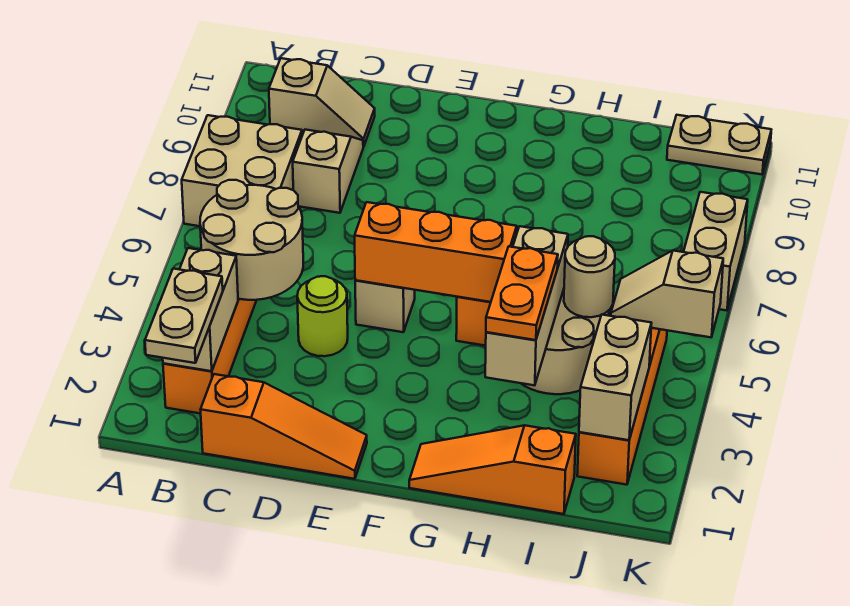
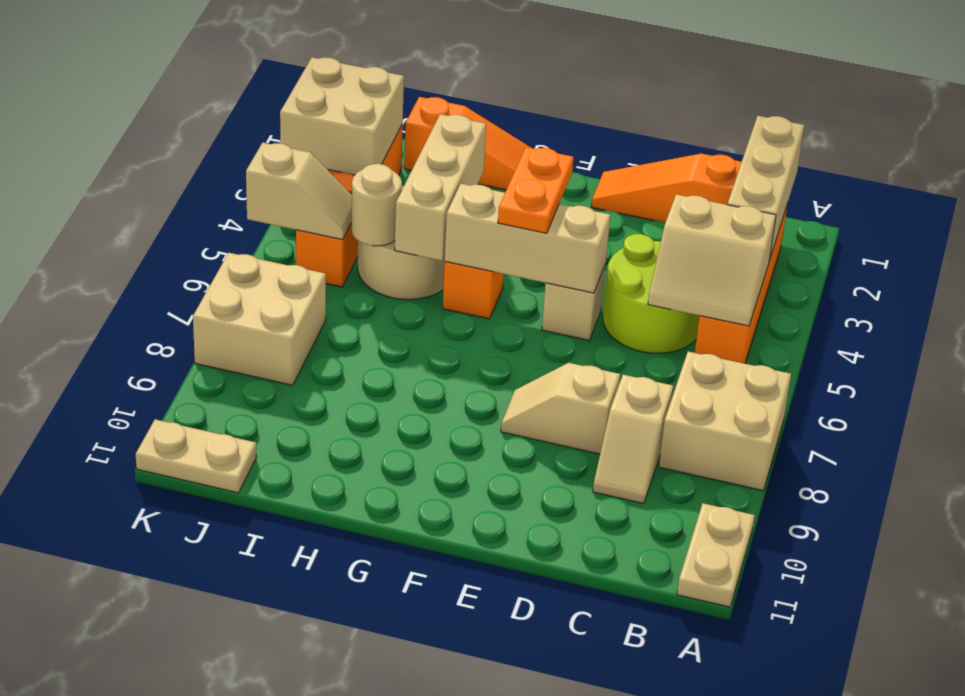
tan plate B1:B2 level 3 -> tan plate A10:A11 level 1
tan brick B2:B3 level 2 -> tan brick B1:B3 level 2
tan round brick B4:C5 level 2 -> tan slope B4:C5 level 2 top 4
tan slope B10:C10 level 1 top B -> tan slope D8:E8 level 1 top D
lime round brick D4 level 1 -> lime round brick C4:D5 level 1
orange brick E5:G5 level 2 -> tan brick E5:G5 level 2
orange plate H3:H4 level 3 -> orange plate F4:F5 level 3
tan brick J2:J3 level 2 -> tan brick J2:K3 level 2
tan brick K7:K8 level 1 -> tan brick J7:K8 level 1

